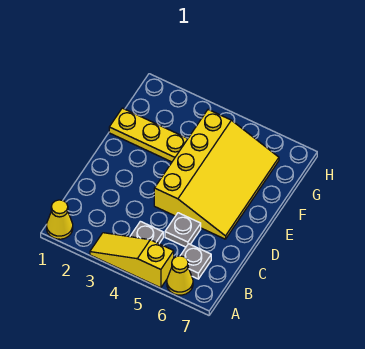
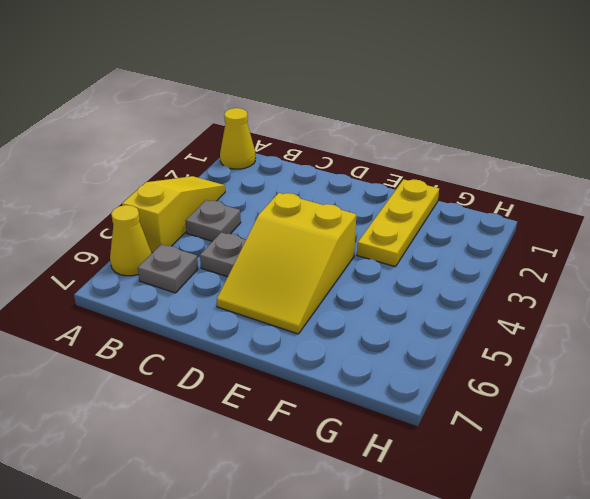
yellow slope D4:G6 level 1 top 4 -> yellow slope D4:E6 level 1 top 4

